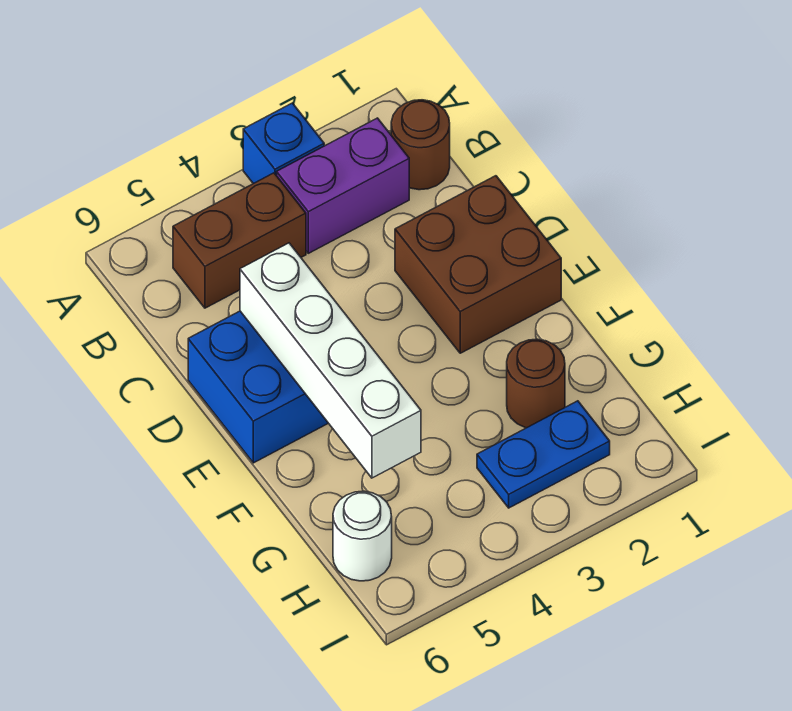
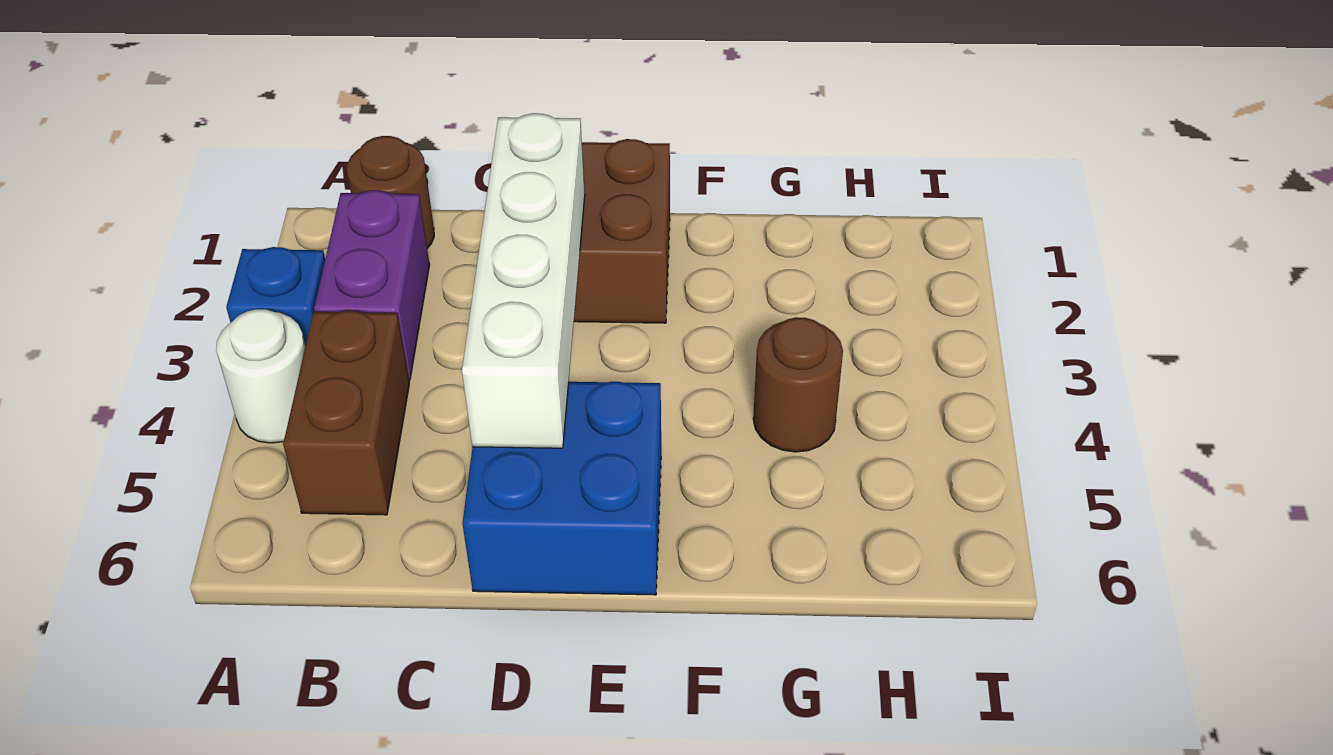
white brick D5:G5 level 2 -> white brick D2:D5 level 2
brown round brick G2 level 1 -> brown round brick G4 level 1
blue plate H2:H3 level 1 -> none
white round brick H6 level 1 -> white round brick A4 level 1

